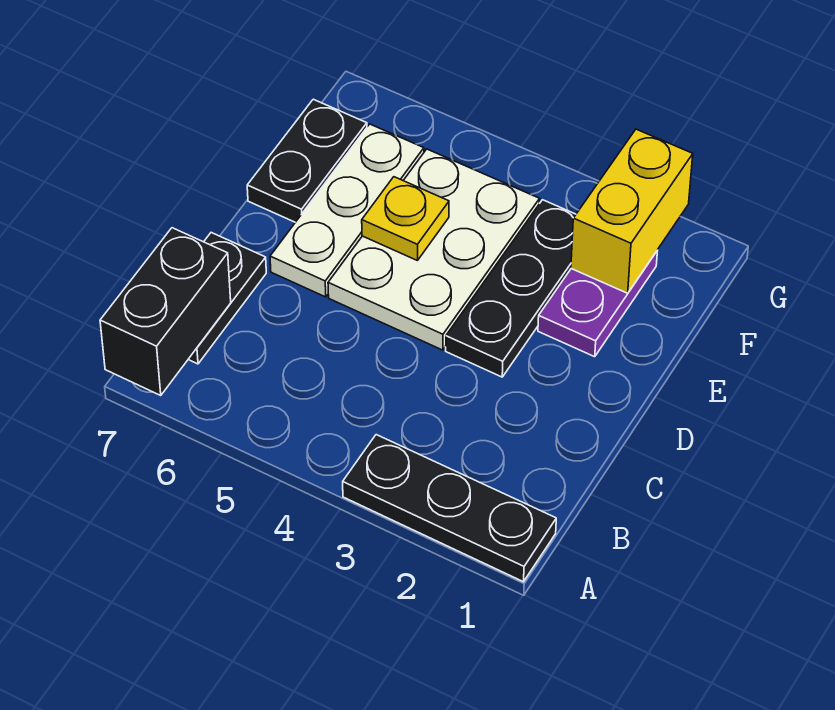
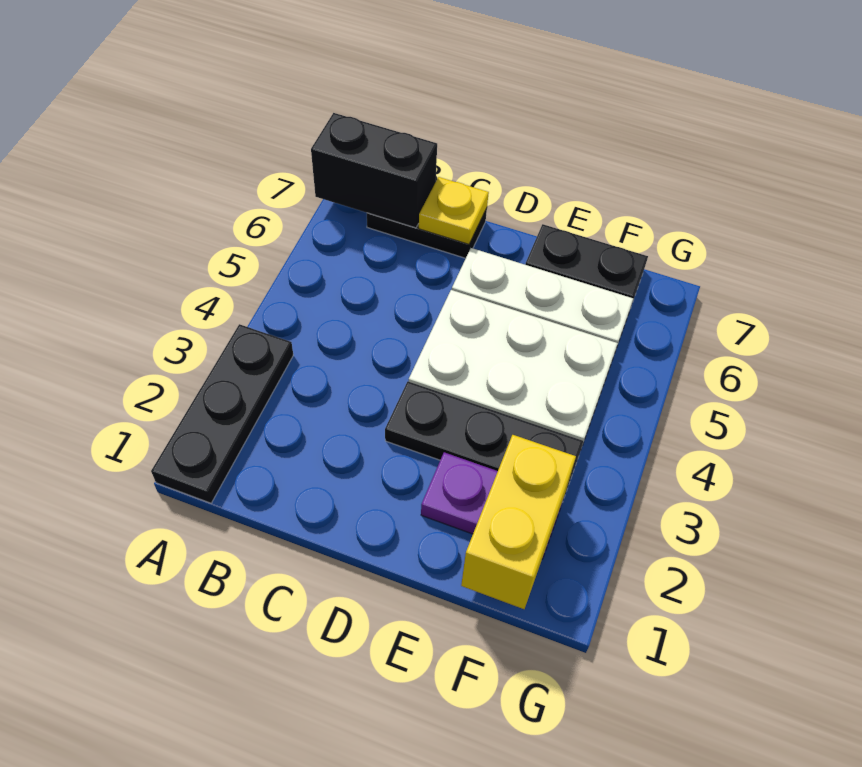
yellow plate E5 level 2 -> yellow plate C7 level 2
yellow brick F2:G2 level 2 -> yellow brick F1:F2 level 2

